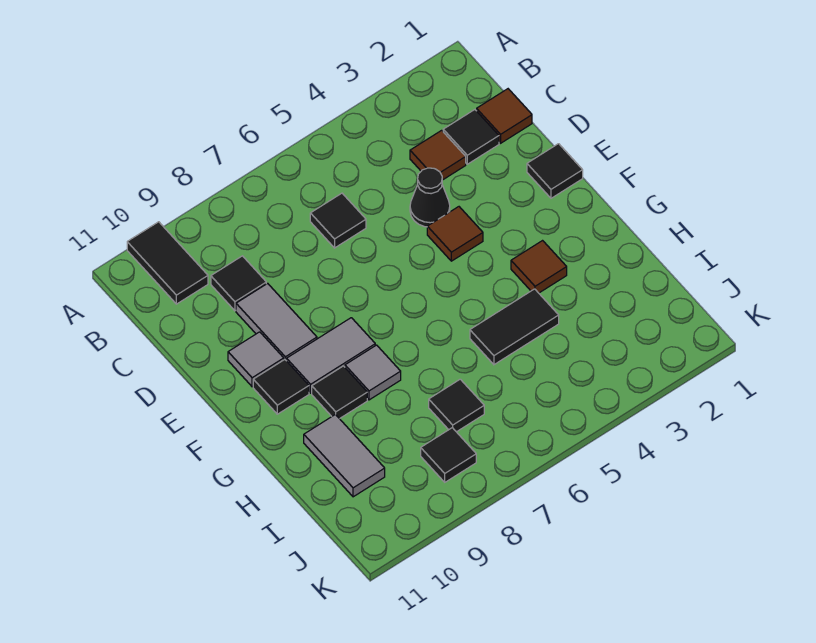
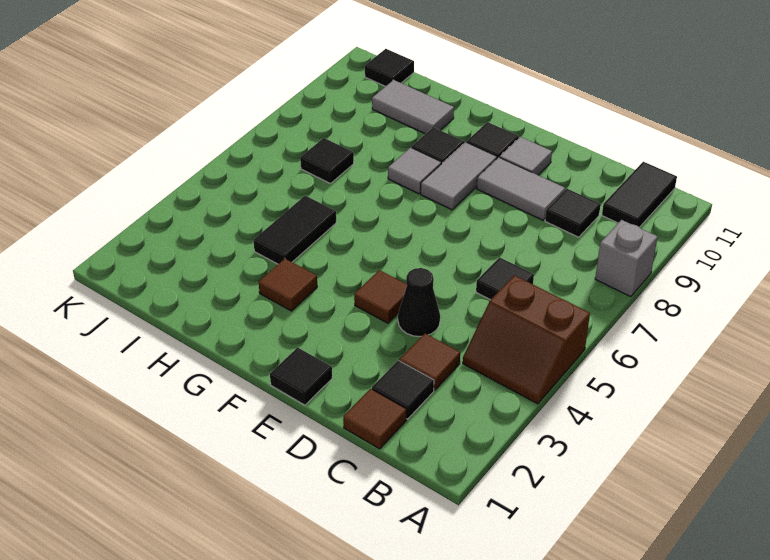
none -> brown slope A4:B5 level 1 top 5
none -> grey brick A8 level 1
black tile A10:B10 level 1 -> black tile B10:B11 level 1
black tile J8 level 1 -> black tile J11 level 1

